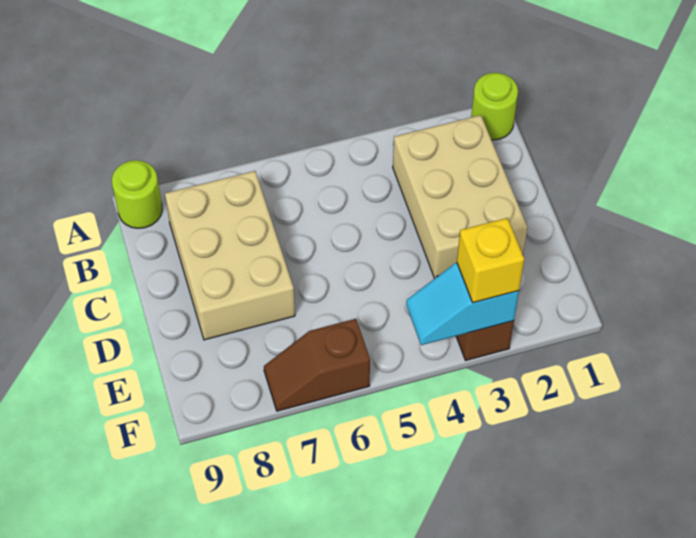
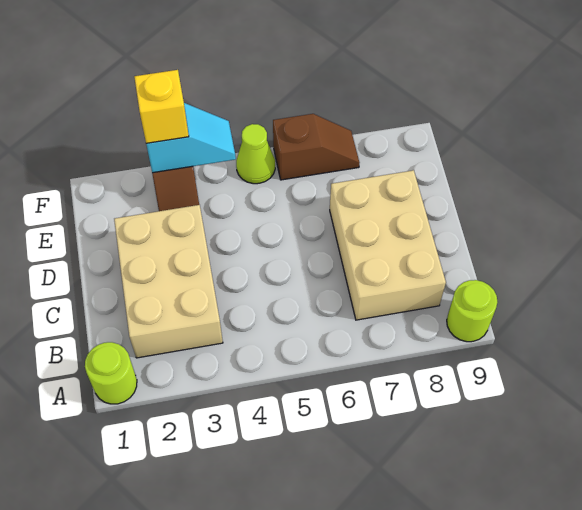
none -> lime cone F5 level 1

